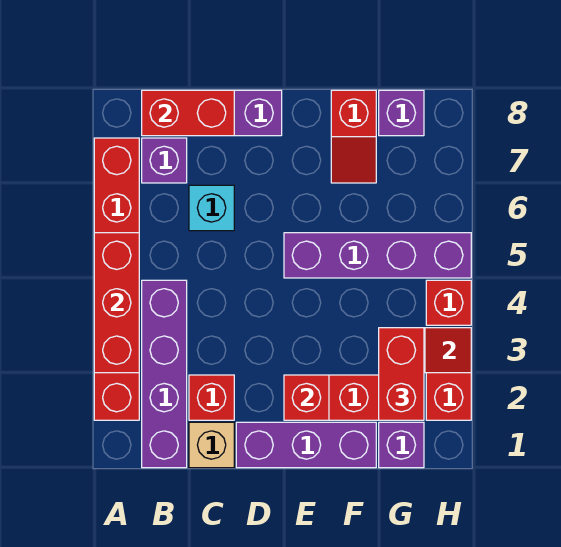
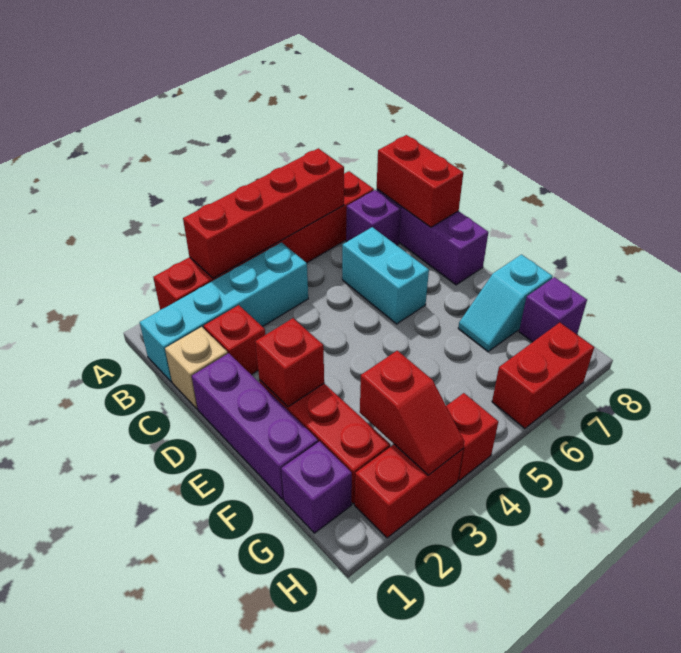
red brick A3:A5 level 2 -> red brick A3:A6 level 2
purple brick B1:B4 level 1 -> cyan brick B1:B4 level 1
cyan brick C6 level 1 -> cyan brick C6:D6 level 1
purple brick E5:H5 level 1 -> none
red slope F7:F8 level 1 top 8 -> cyan slope F7:F8 level 1 top 8
red brick G2:G3 level 3 -> red brick H6:H7 level 1

